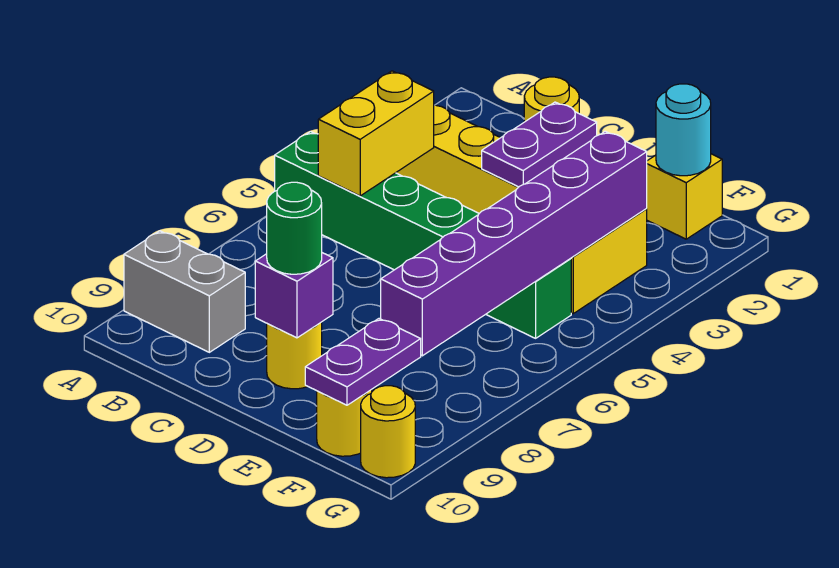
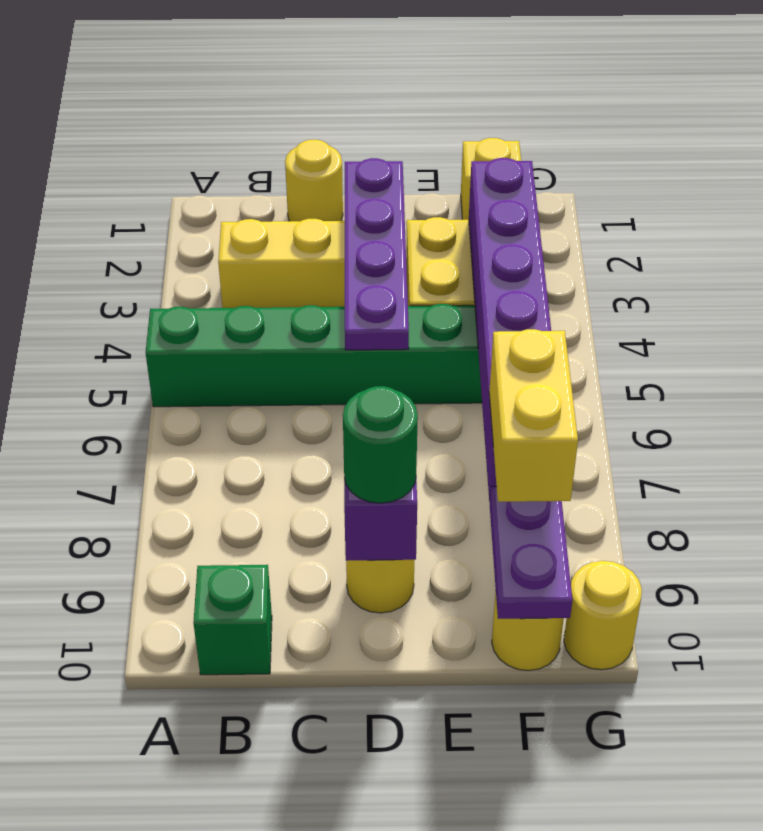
grey brick A9:B9 level 1 -> none
yellow brick B4:B5 level 2 -> yellow brick F8:F9 level 3
none -> green brick B10 level 1
purple plate D2:D3 level 2 -> purple plate D2:D5 level 2
cyan round brick F1 level 2 -> none

